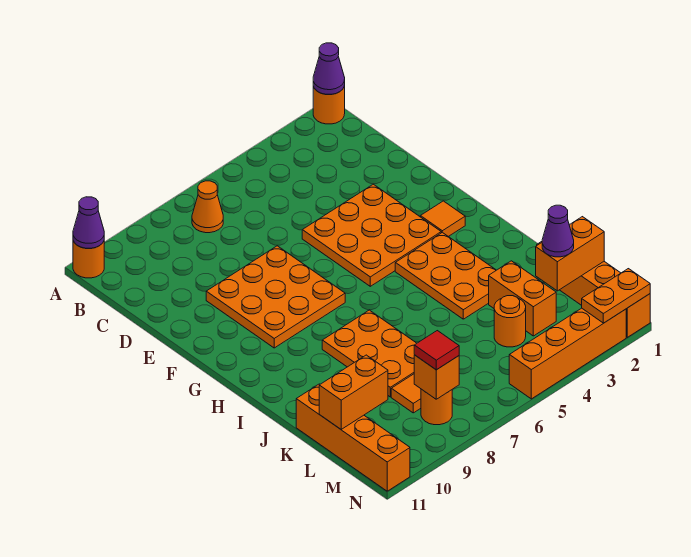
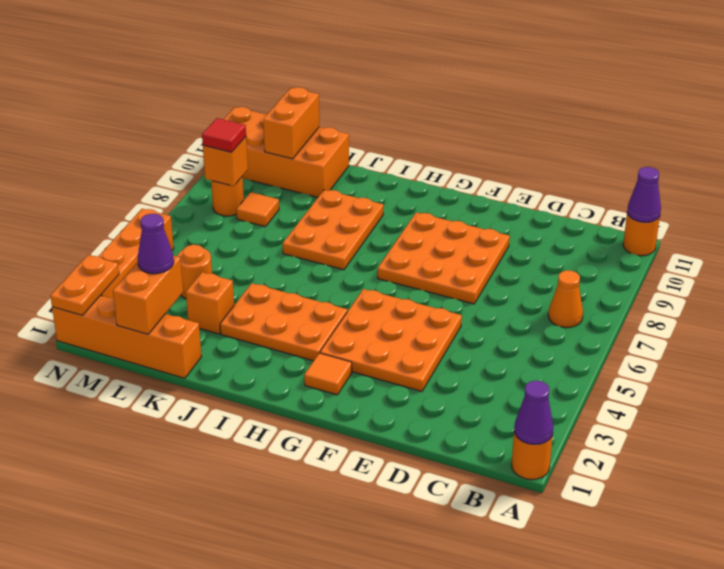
orange plate I7:K8 level 1 -> orange plate I7:J9 level 1
orange brick K3:L3 level 1 -> orange brick K3 level 1
orange brick K11:N11 level 1 -> orange brick K10:N11 level 1

